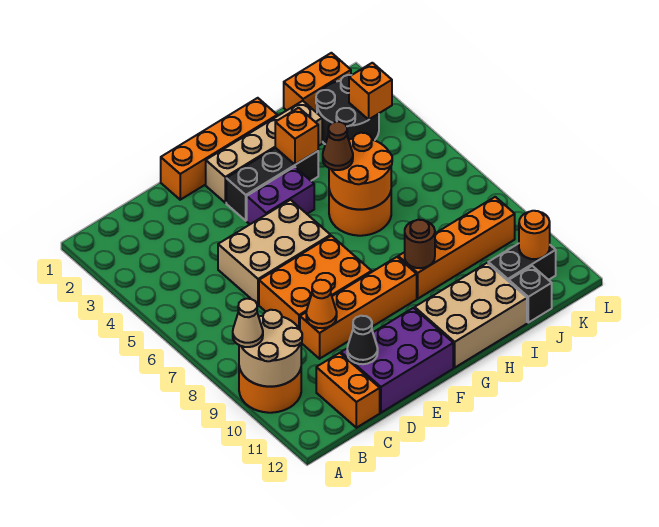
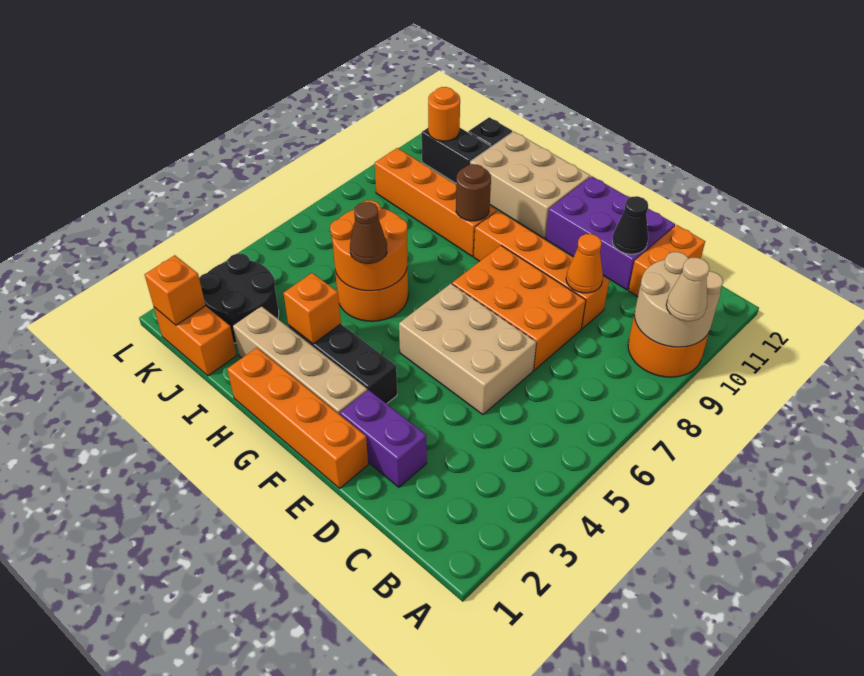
purple brick F4:G4 level 1 -> purple brick D2:E2 level 1
orange brick K3 level 2 -> orange brick K1 level 2

